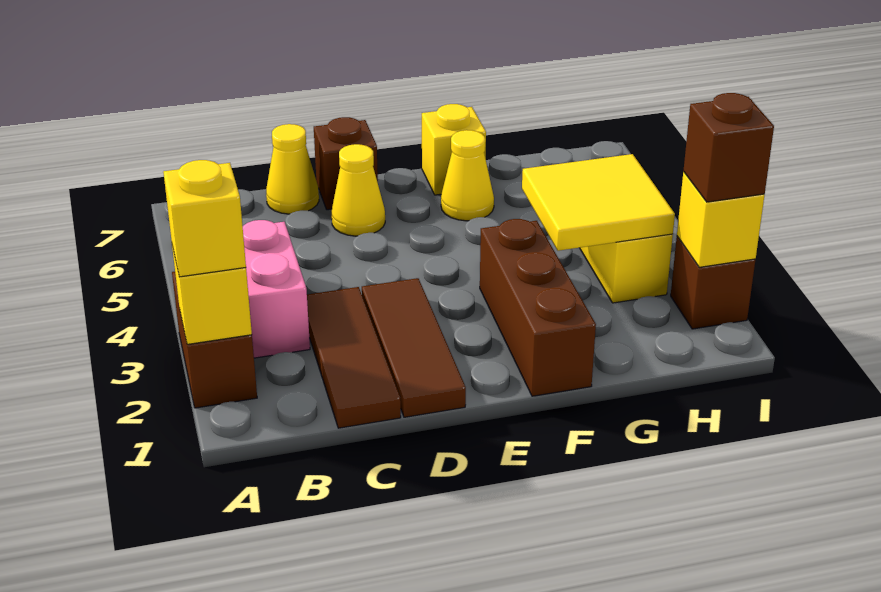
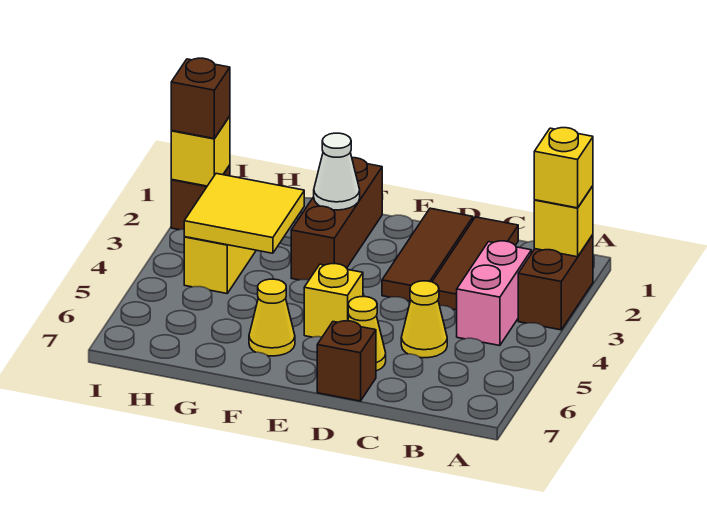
yellow cone C7 level 1 -> yellow cone C5 level 1
none -> white cone F2 level 2
yellow brick F7 level 1 -> yellow brick E5 level 1

